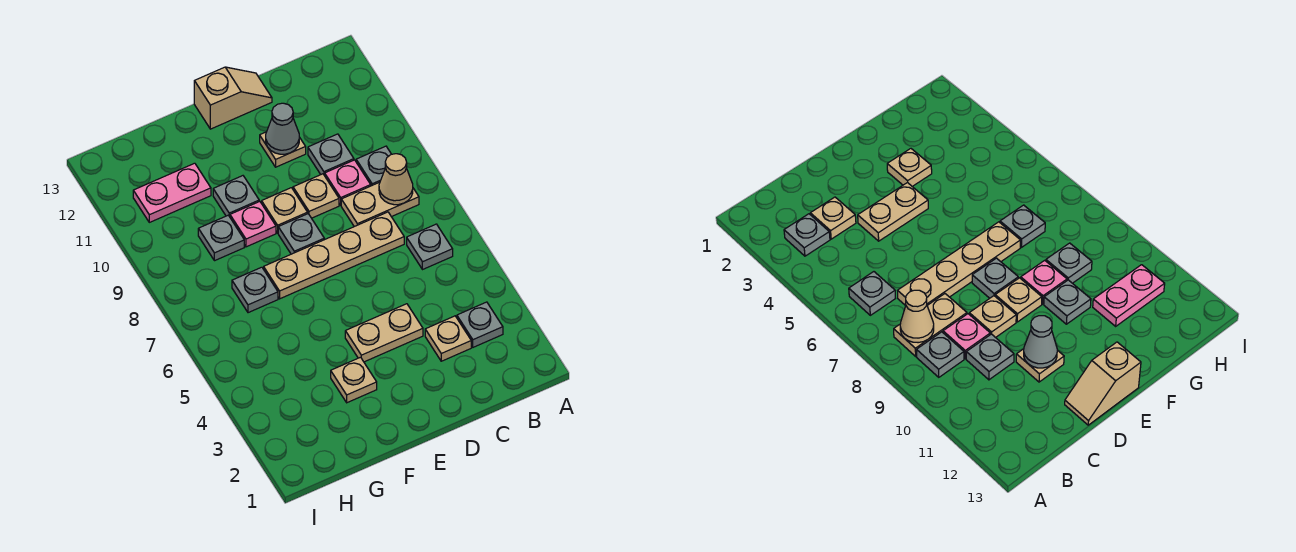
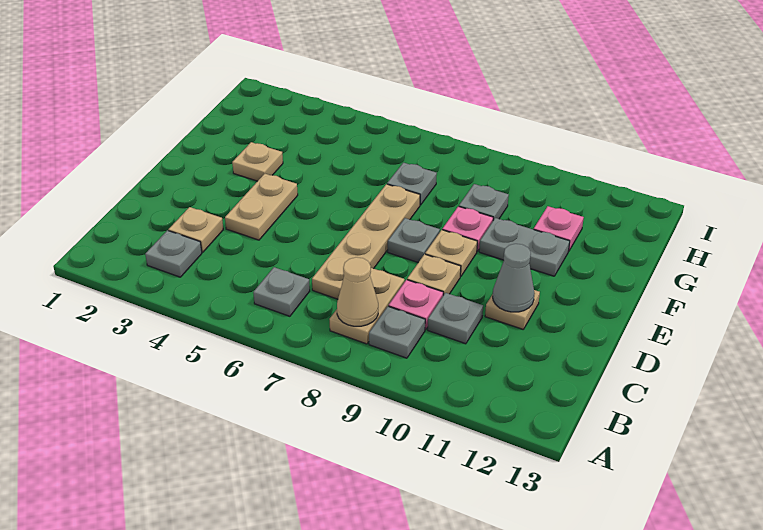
tan slope D13:E13 level 1 top E -> none
grey plate F10 level 1 -> grey plate F10:F11 level 1
pink plate G11:H11 level 1 -> pink plate G11 level 1

